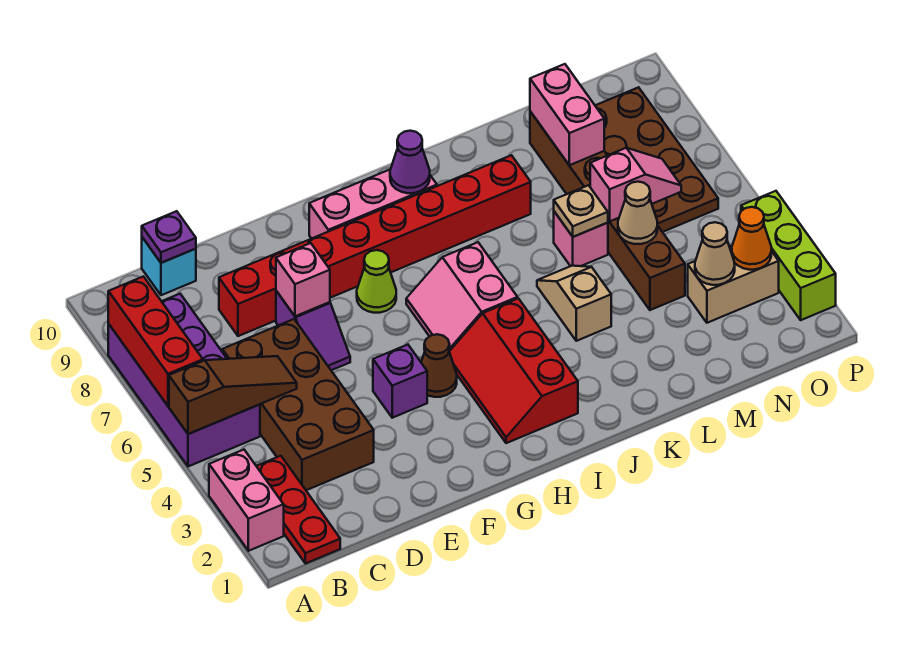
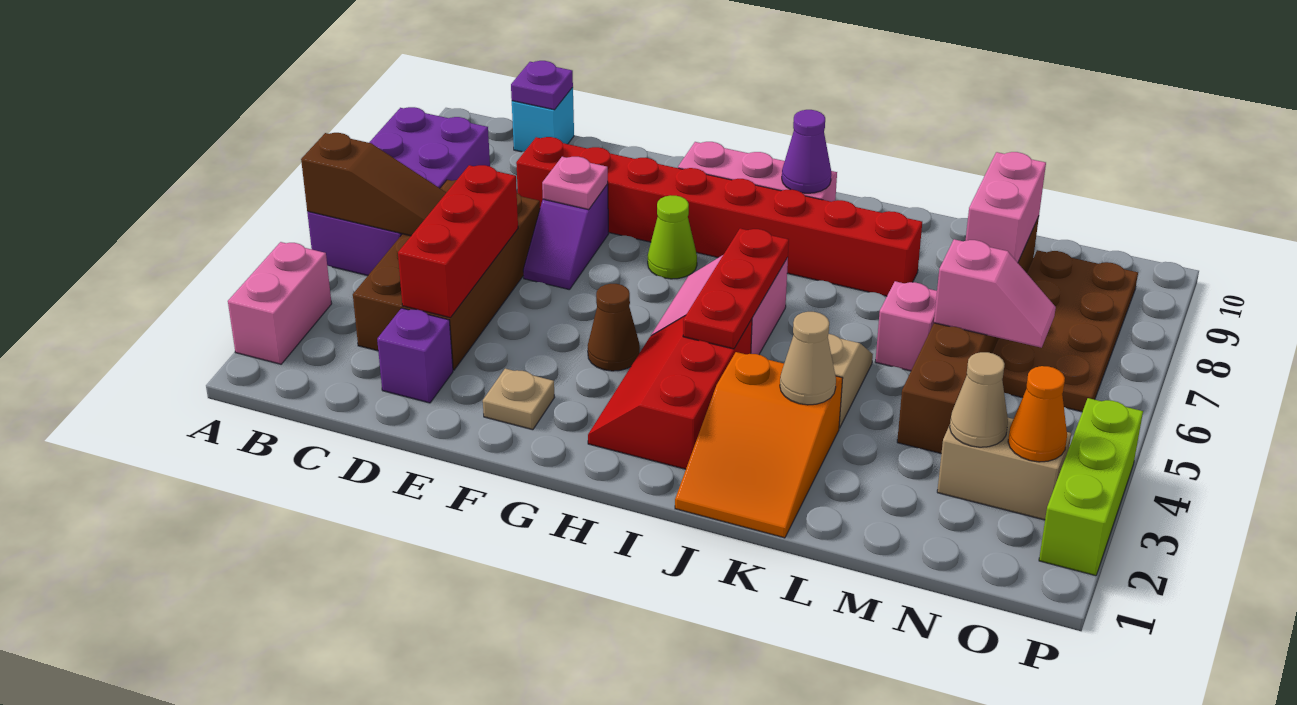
red brick A6:A8 level 2 -> red brick D3:D5 level 2
red plate B1:B3 level 1 -> red plate I4:I6 level 2
pink brick E7 level 2 -> pink plate E7 level 2
purple brick F4 level 1 -> purple brick D2 level 1
none -> orange slope J1:K3 level 1 top 3
tan plate L6 level 2 -> tan plate F2 level 1
tan cone M5 level 2 -> tan cone K3 level 2

